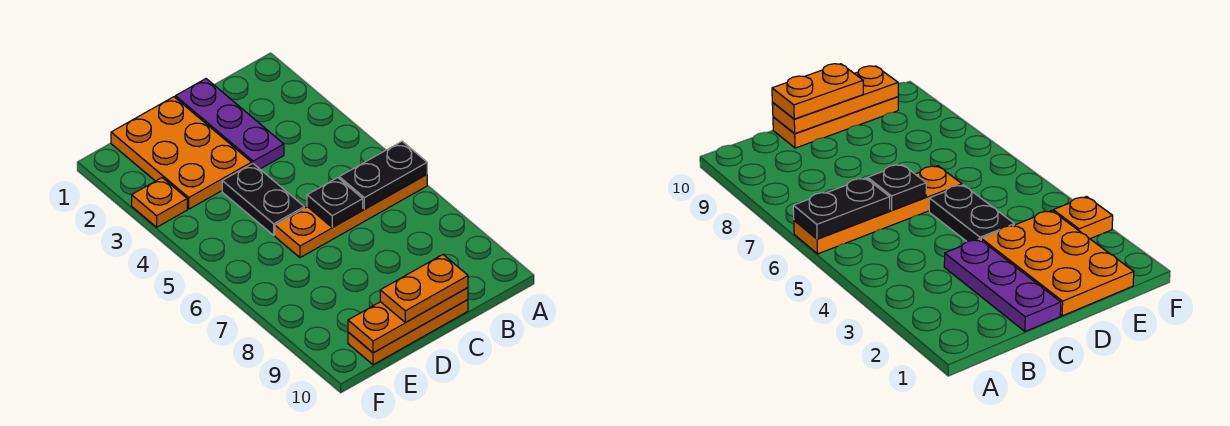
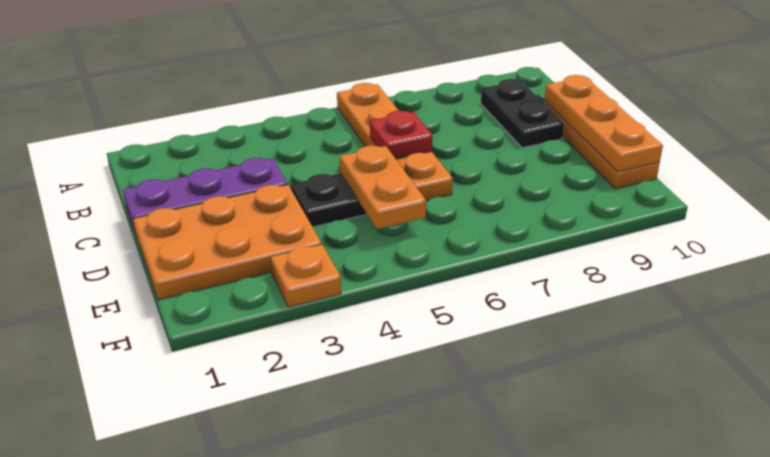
black plate A6:B6 level 2 -> black plate B9:C9 level 1
black plate C6 level 2 -> red plate C6 level 2
orange plate C10:D10 level 3 -> orange plate D5:E5 level 2

